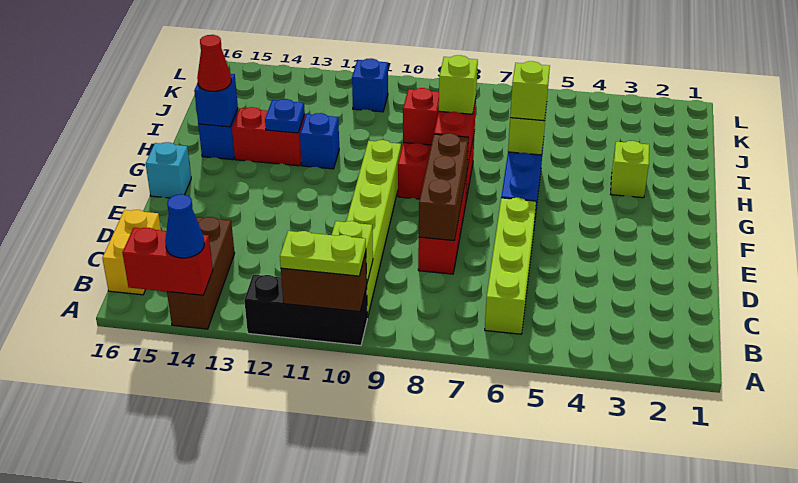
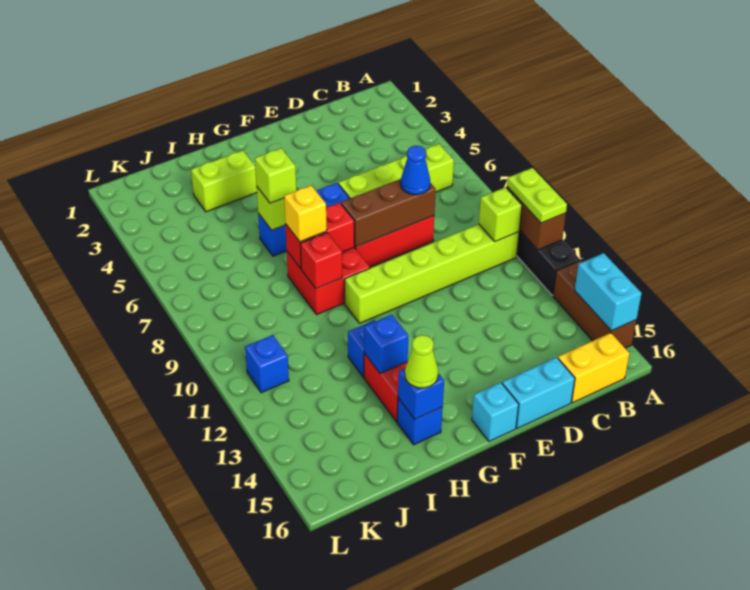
brown brick A14:C14 level 1 -> brown brick A13:A15 level 1
red brick A14:A15 level 2 -> cyan brick A14:A15 level 2
blue cone A14 level 3 -> blue cone D8 level 3
none -> cyan brick D16:E16 level 1
lime brick H3 level 1 -> lime brick H3:I3 level 1
lime brick H8 level 3 -> yellow brick H8 level 3
blue plate H13 level 2 -> blue brick H13 level 2
red cone H15 level 3 -> lime cone H15 level 3

